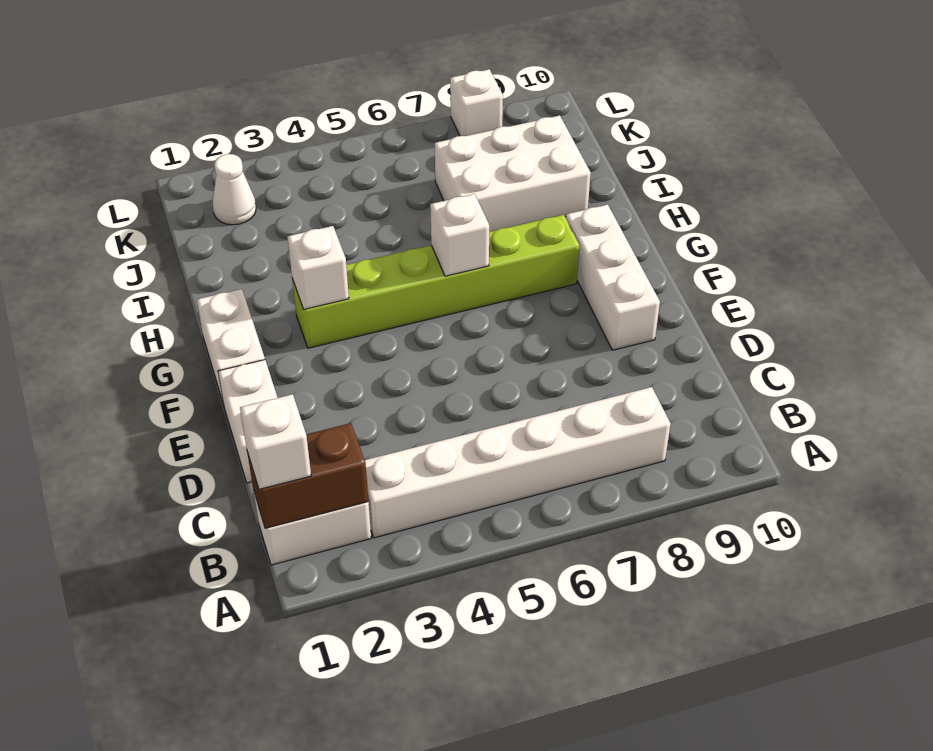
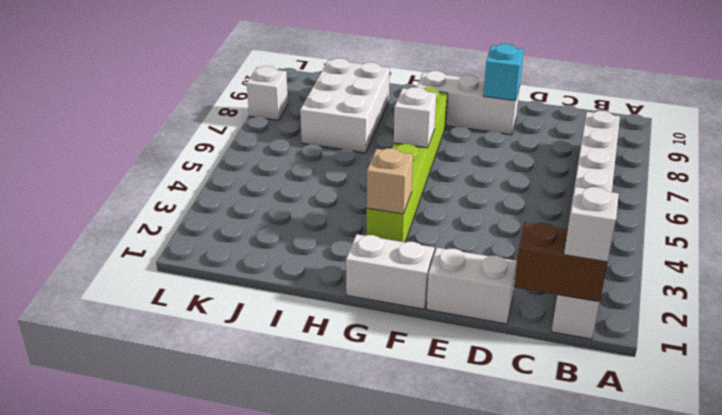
brown brick B1:B2 level 2 -> brown brick B1:C1 level 2
none -> cyan brick E9 level 2
white brick G3 level 2 -> tan brick G3 level 2
white cone K2 level 1 -> none

